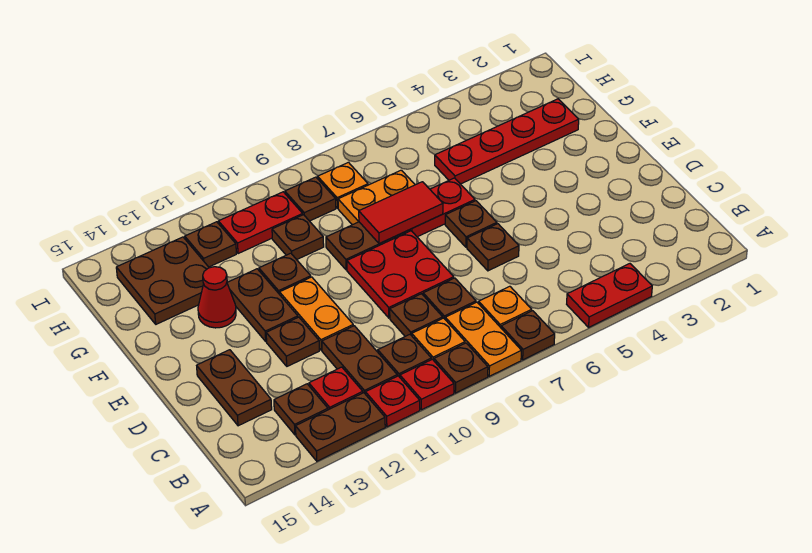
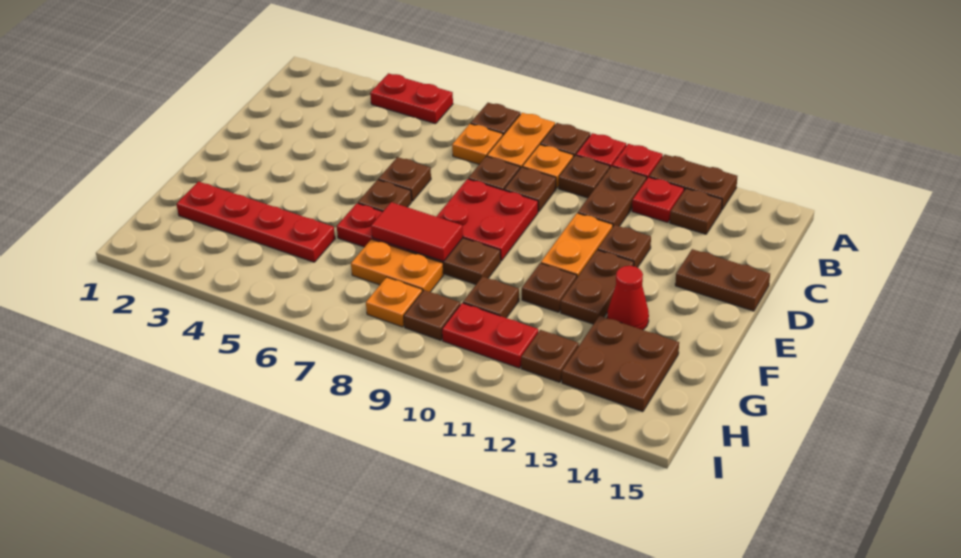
brown plate C14:D14 level 1 -> brown plate D14:D15 level 1

